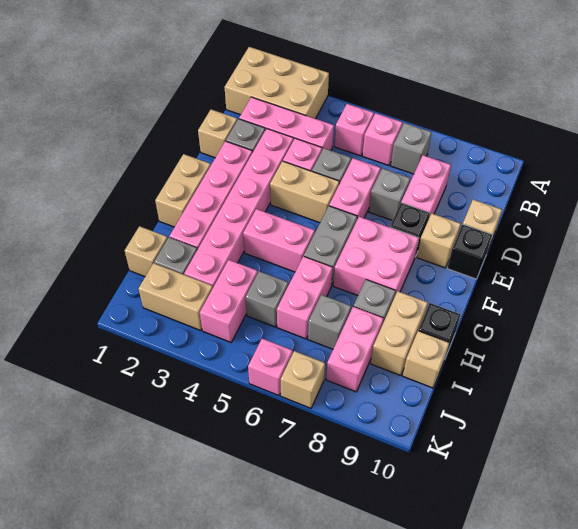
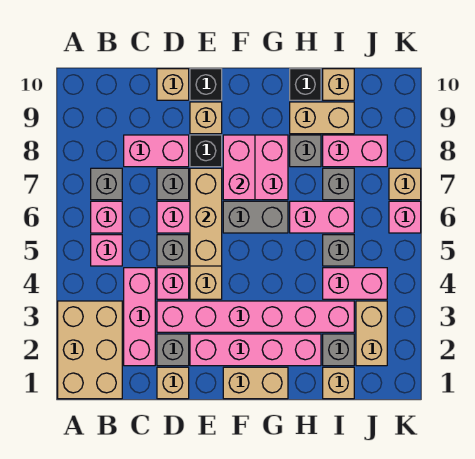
none -> tan brick E5:E7 level 2
pink brick G4:G5 level 1 -> pink brick F7:F8 level 2

